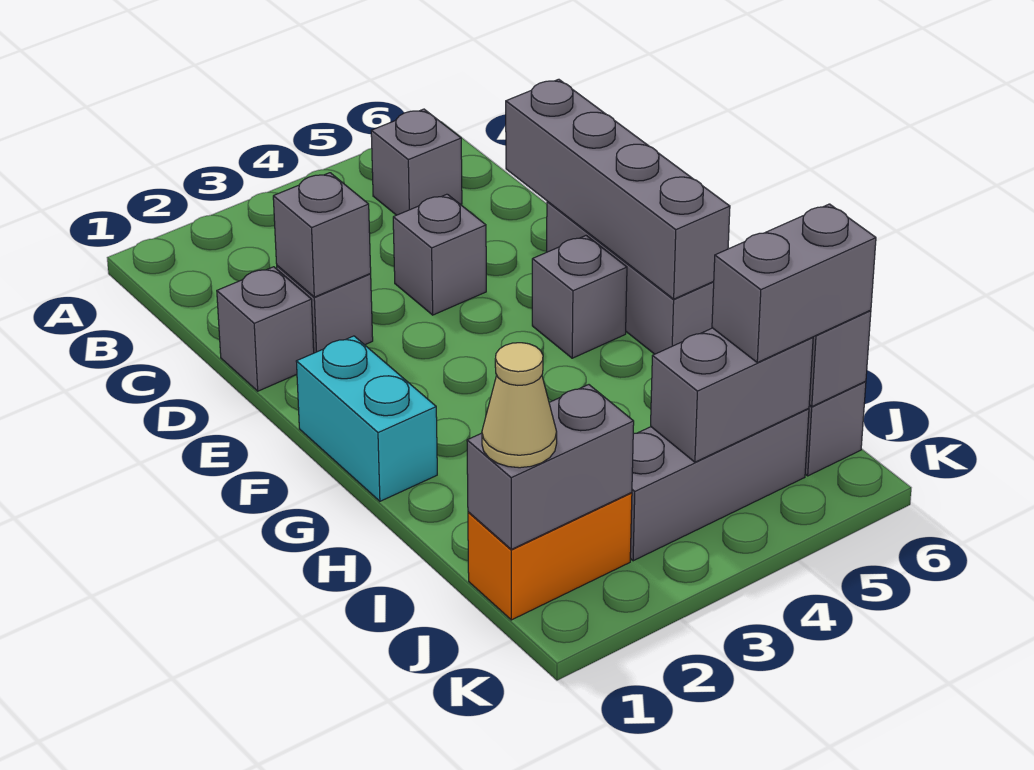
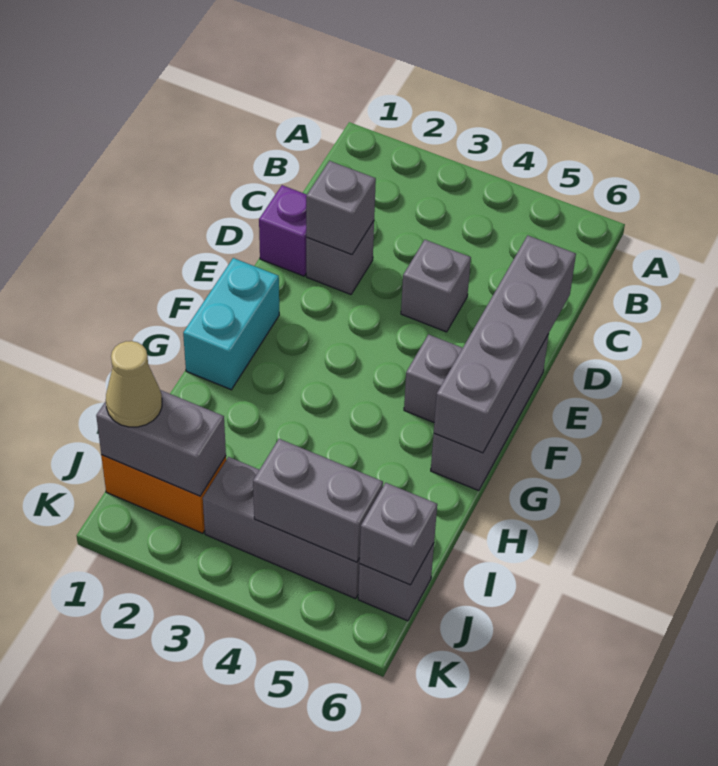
grey brick B5 level 1 -> none
grey brick D1 level 1 -> purple brick D1 level 1
grey brick J5:J6 level 3 -> none

